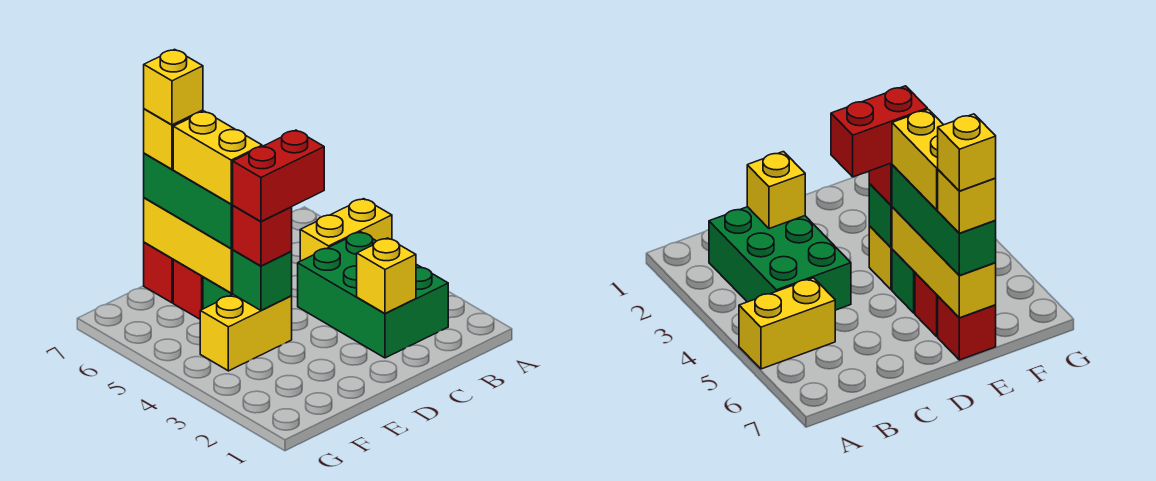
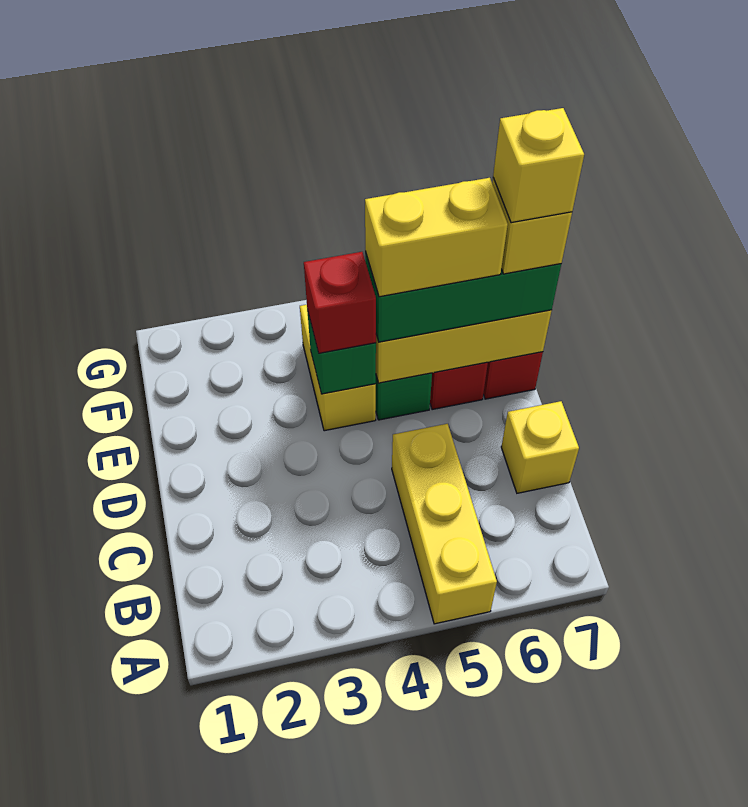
yellow brick A5:B5 level 1 -> yellow brick A5:C5 level 1
green brick B2:C4 level 1 -> none
yellow brick C2 level 2 -> yellow brick C7 level 1
red brick D4:E4 level 4 -> none

